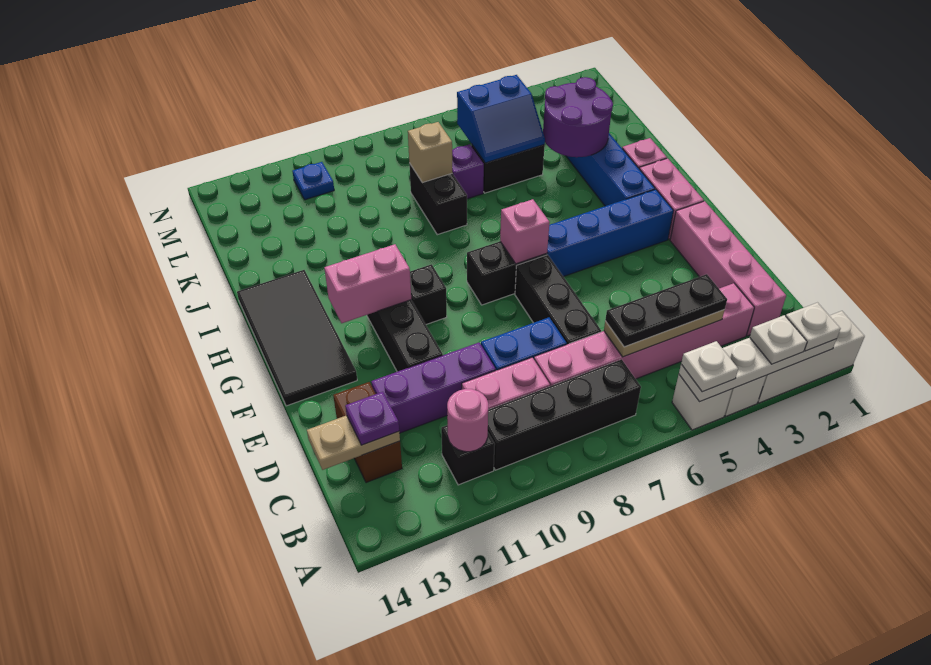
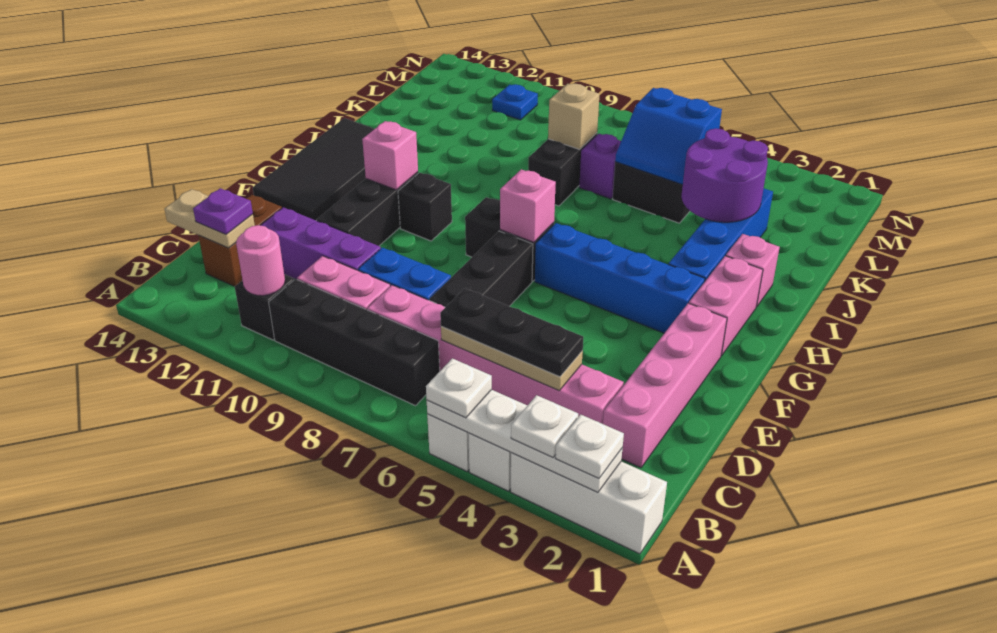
pink brick G11:G12 level 2 -> pink brick G11 level 2

